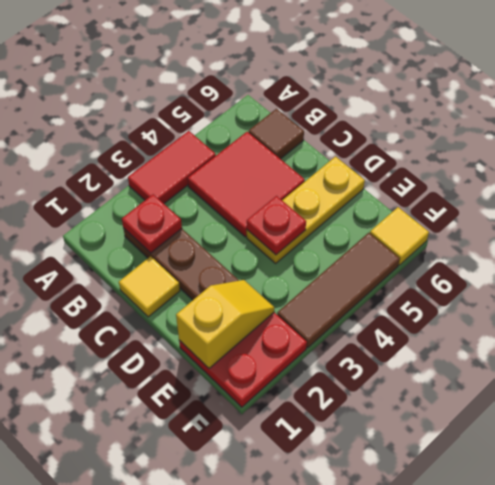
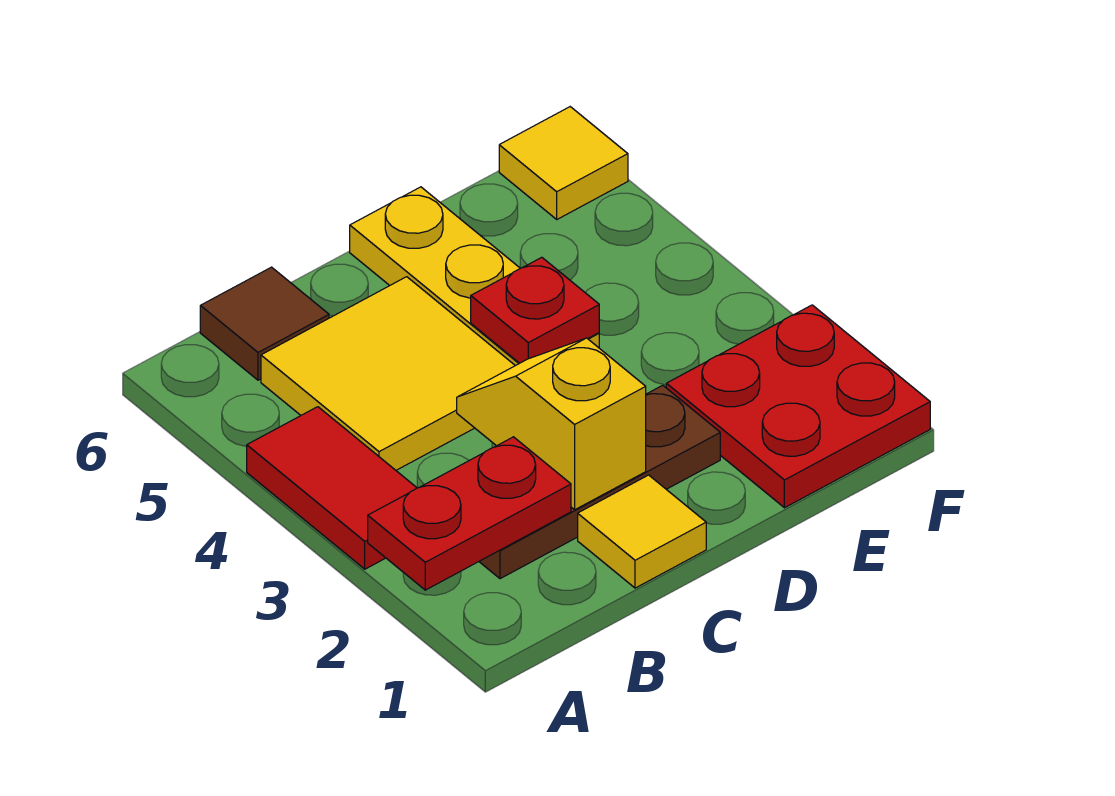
red plate B2 level 2 -> red plate A2:B2 level 2
red tile B4:C5 level 1 -> yellow tile B4:C5 level 1
yellow slope E1:E2 level 2 top 1 -> yellow slope C2:C3 level 2 top 2
brown tile F3:F5 level 1 -> none

